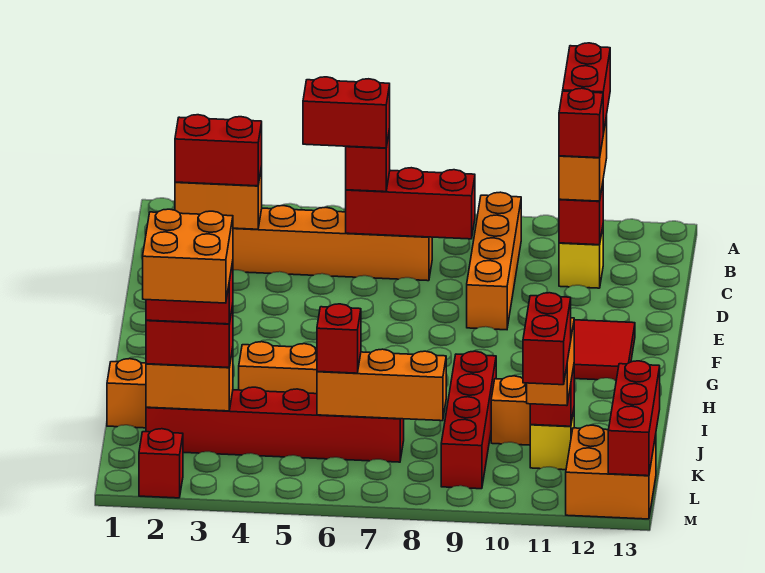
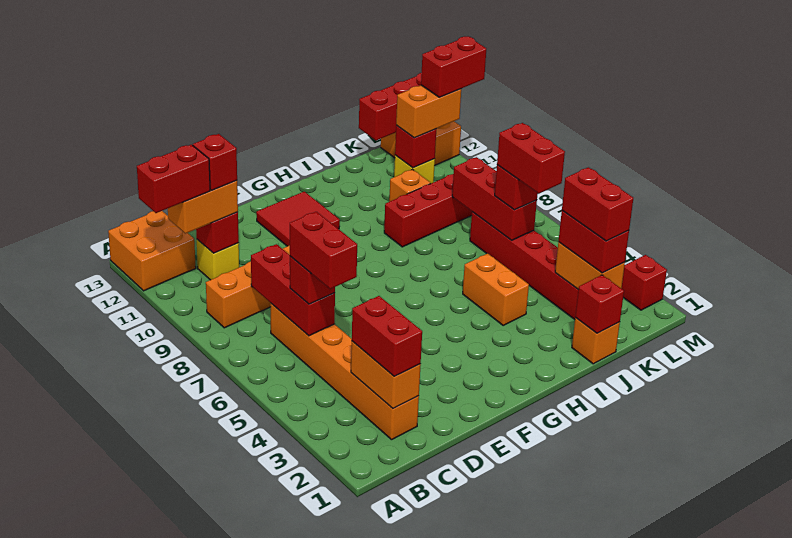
none -> red brick J1 level 2
orange brick K2:L3 level 5 -> orange brick A12:B13 level 1
none -> red brick K5:K6 level 4
orange brick K6:K8 level 2 -> red brick K6:K8 level 2

